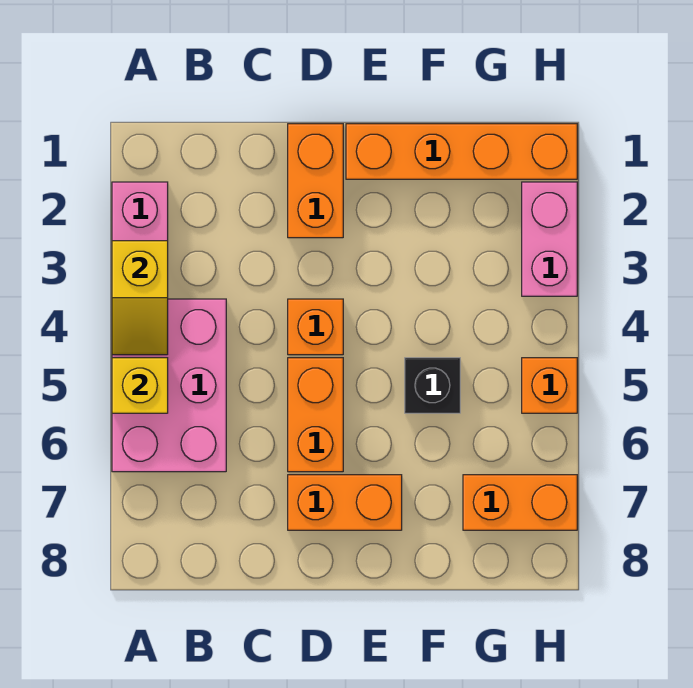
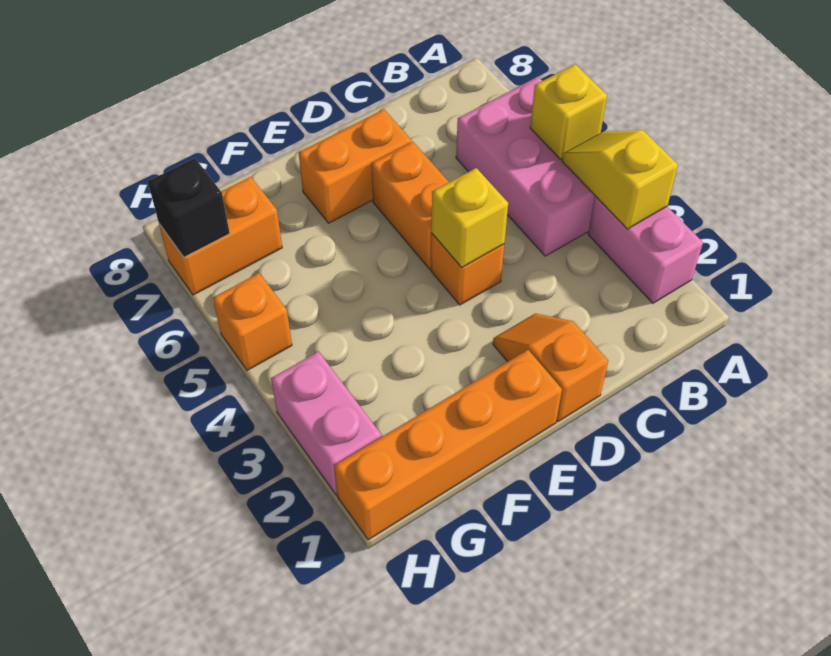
orange brick D1:D2 level 1 -> orange slope D1:D2 level 1 top 1
none -> yellow brick D4 level 2
black brick F5 level 1 -> black brick H7 level 2

